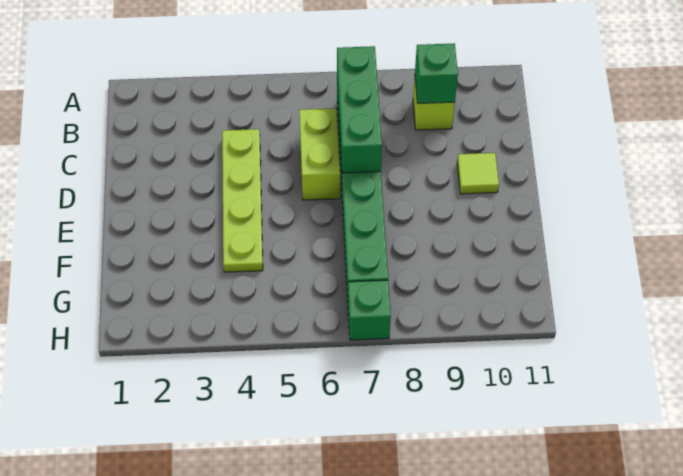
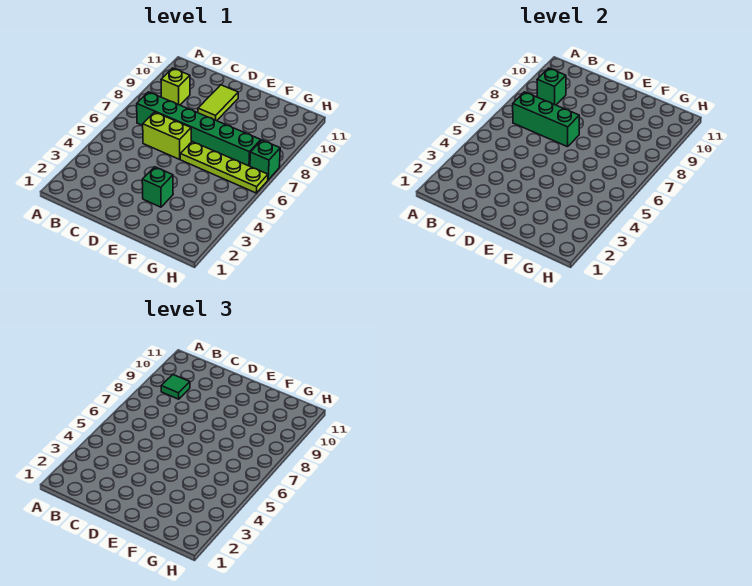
none -> green tile B9 level 3
lime plate C4:F4 level 1 -> lime plate E6:H6 level 1
lime tile D10 level 1 -> lime tile D9:D10 level 1
none -> green brick E3 level 1

